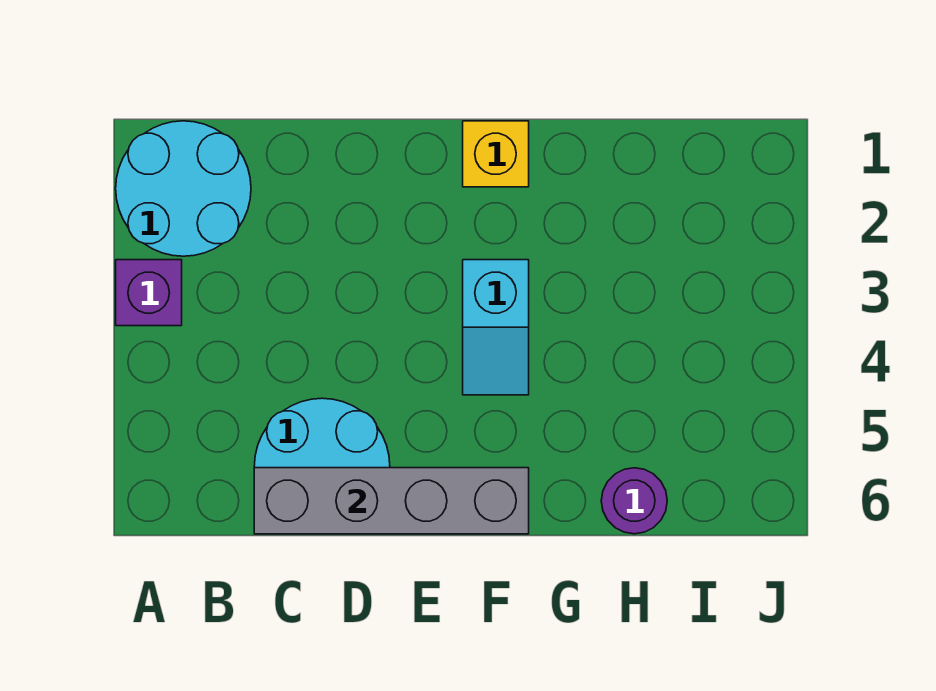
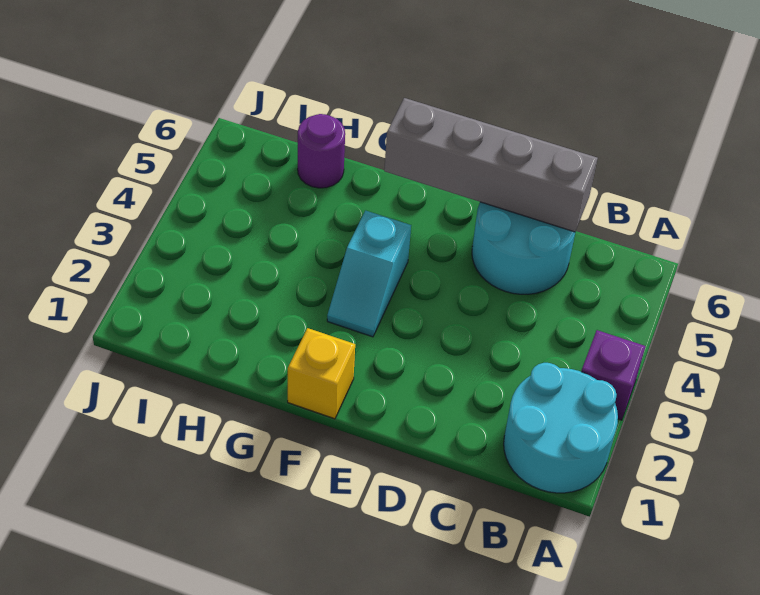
cyan slope F3:F4 level 1 top 3 -> cyan slope F3:F4 level 1 top 4

